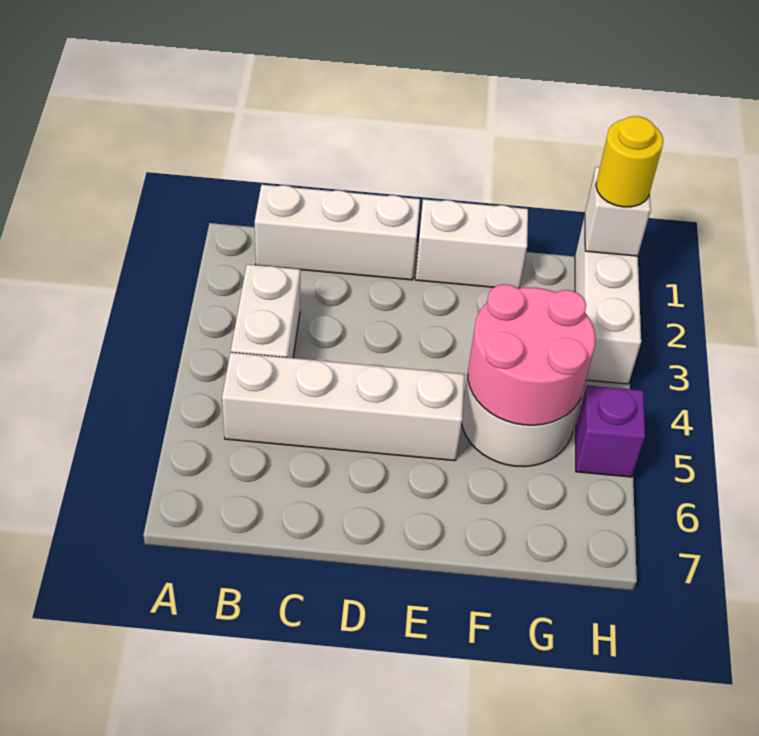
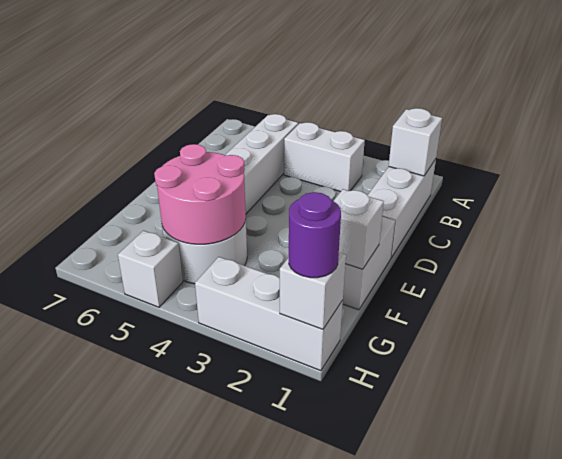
none -> white brick B1 level 2
none -> white brick F1 level 2
yellow round brick H1 level 3 -> purple round brick H1 level 3
purple brick H5 level 1 -> white brick H5 level 1

